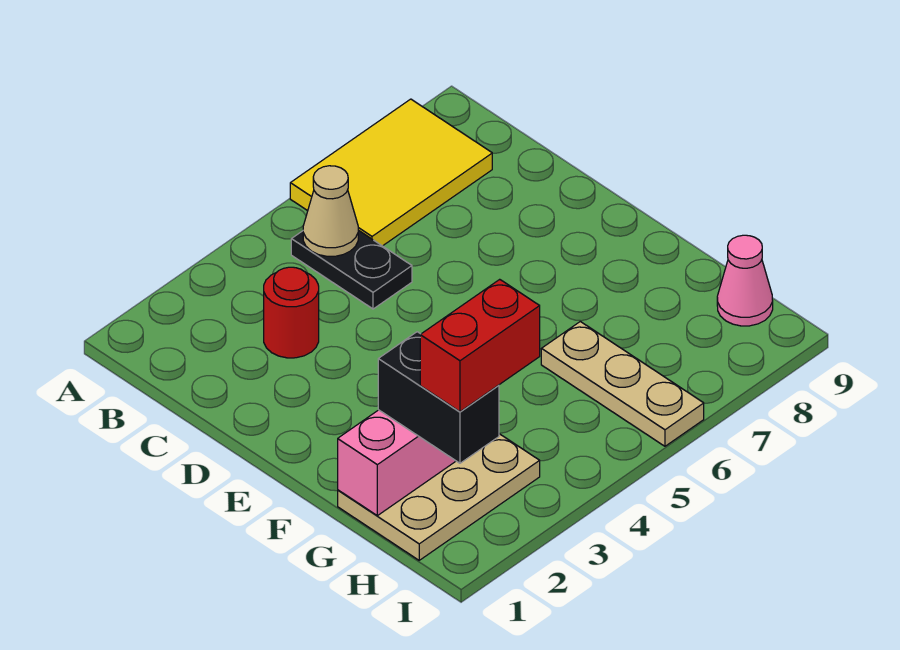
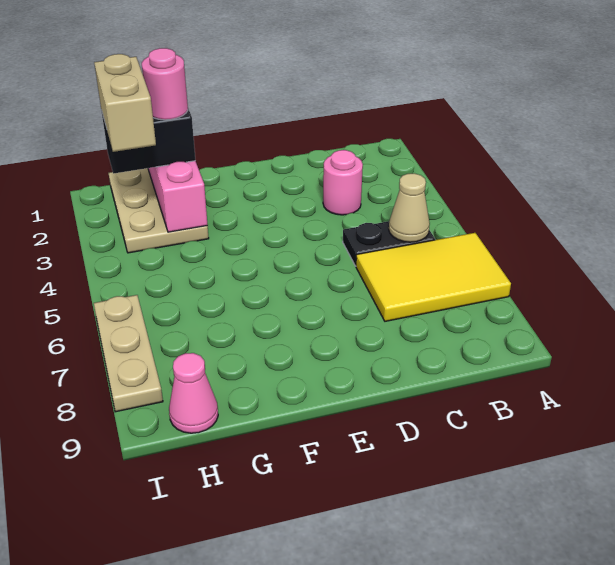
yellow tile A6:B8 level 1 -> yellow tile A6:C7 level 1
red round brick C3 level 1 -> pink round brick C3 level 1
none -> pink round brick G2 level 4
tan plate G6:I6 level 1 -> tan plate I6:I8 level 1
red brick H2:H3 level 4 -> tan brick H2:H3 level 4

